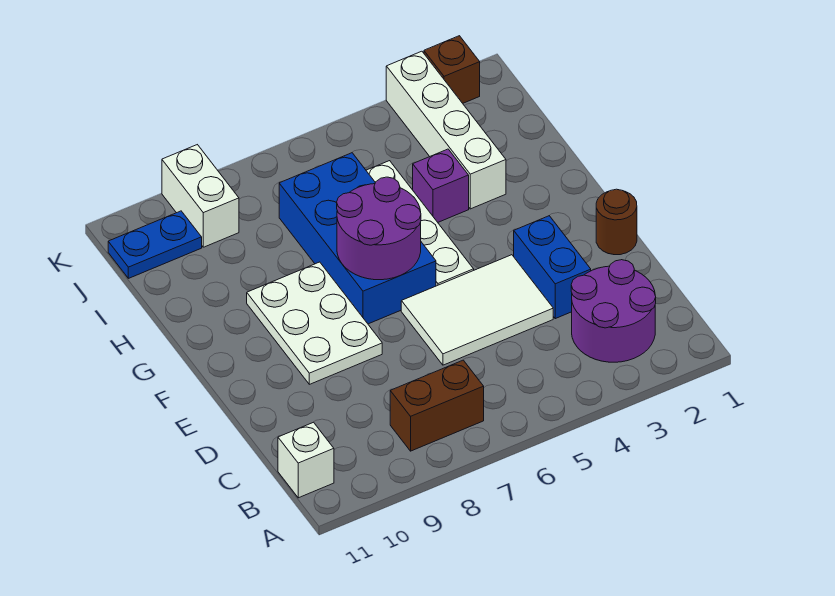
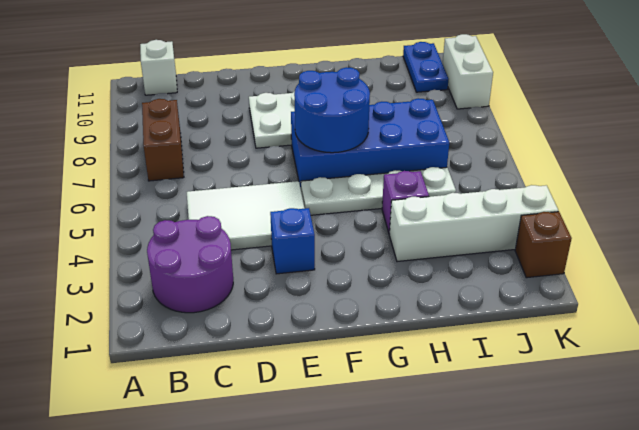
blue brick D3:E3 level 1 -> blue brick E3 level 1
white tile D4:E6 level 1 -> white tile C4:E5 level 1
brown round brick E1 level 1 -> none
purple round brick F6:G7 level 2 -> blue round brick F6:G7 level 2
white brick J9:K9 level 1 -> white brick K9:K10 level 1

